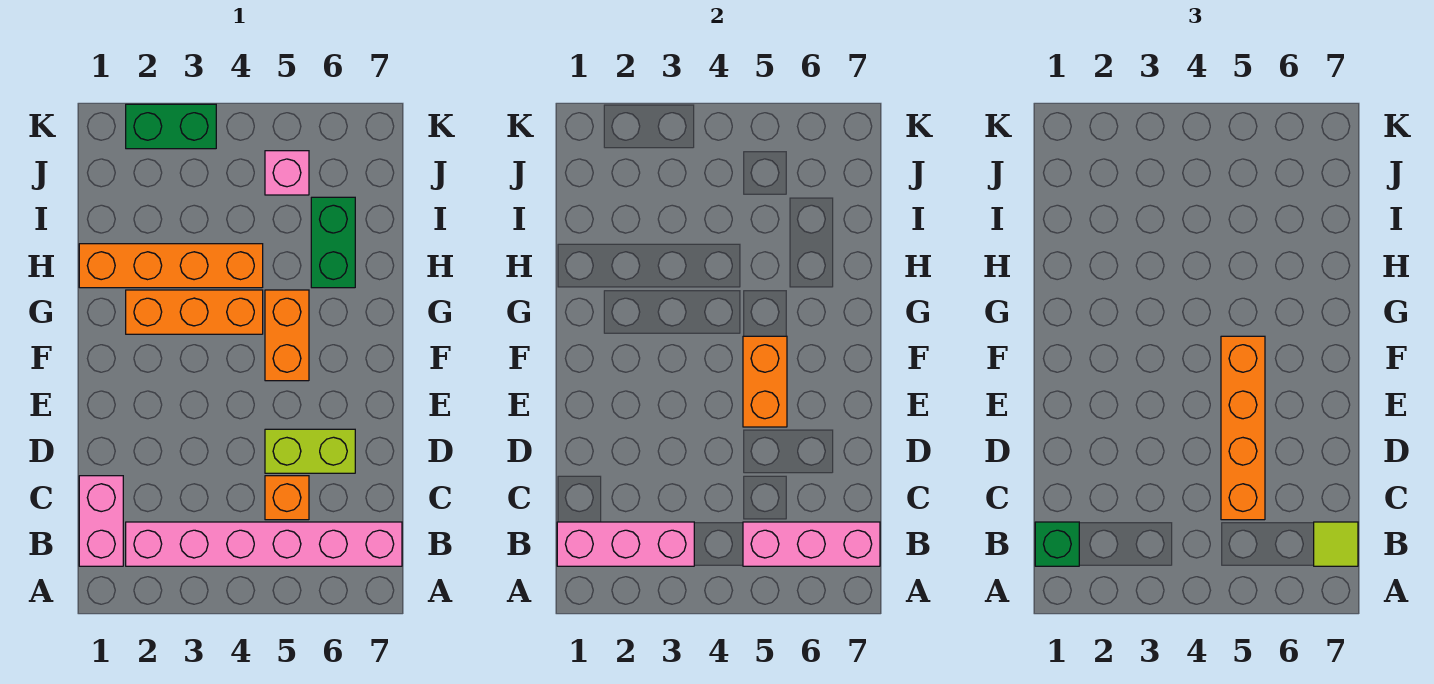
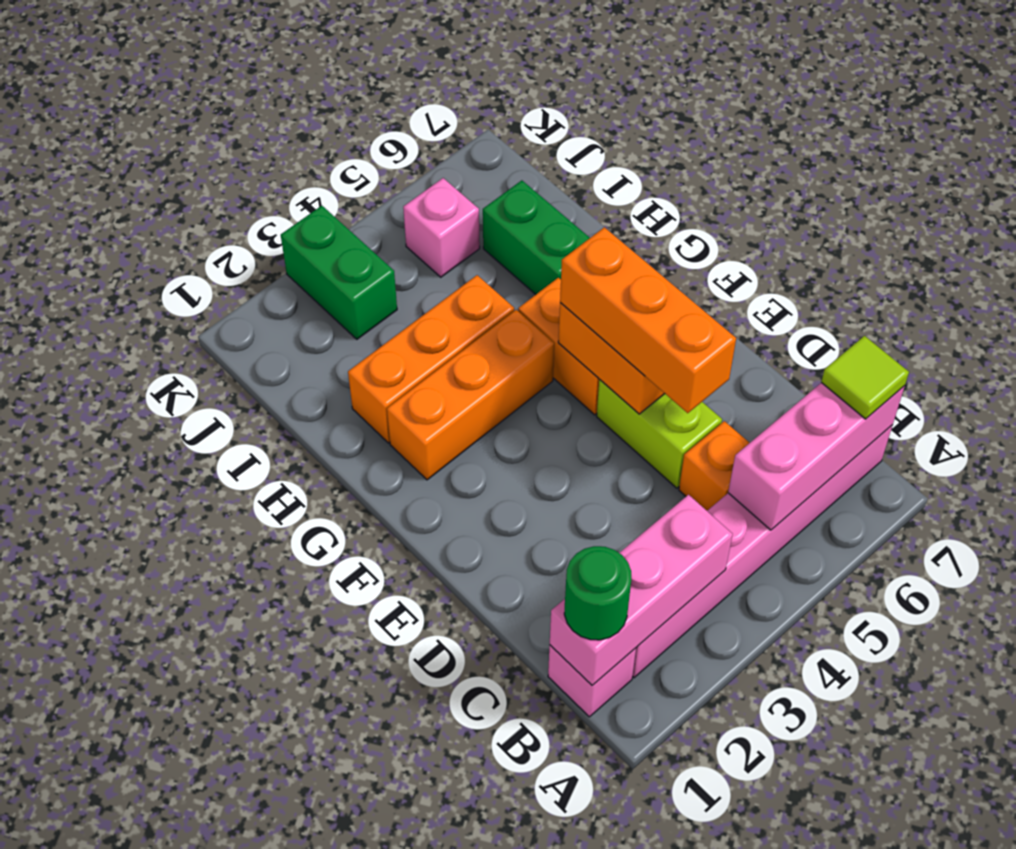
pink brick B1:C1 level 1 -> pink brick B1 level 1
green brick B1 level 3 -> green round brick B1 level 3
orange brick C5:F5 level 3 -> orange brick D5:F5 level 3
lime brick D5:D6 level 1 -> lime brick D5:E5 level 1
orange brick H1:H4 level 1 -> orange brick H2:H4 level 1
green brick K2:K3 level 1 -> green brick J3:K3 level 1

